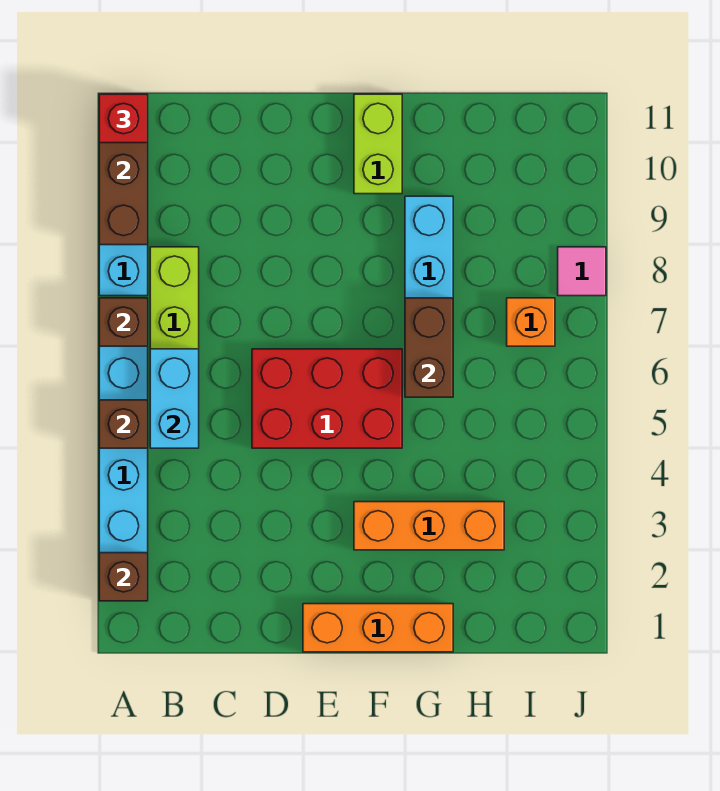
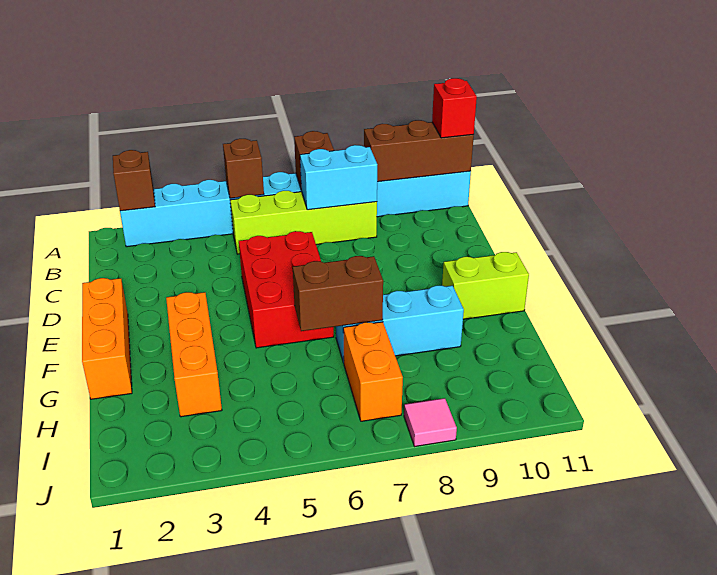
cyan brick B5:B6 level 2 -> cyan brick B7:B8 level 2
orange brick I7 level 1 -> orange brick H7:I7 level 1

